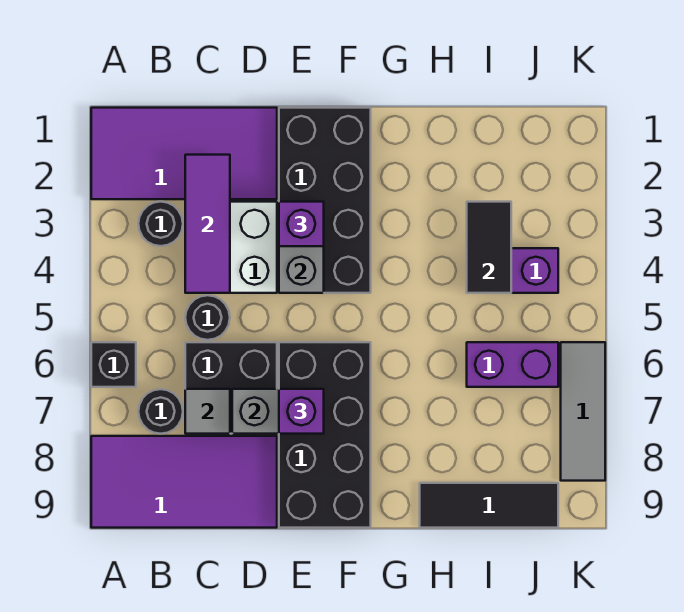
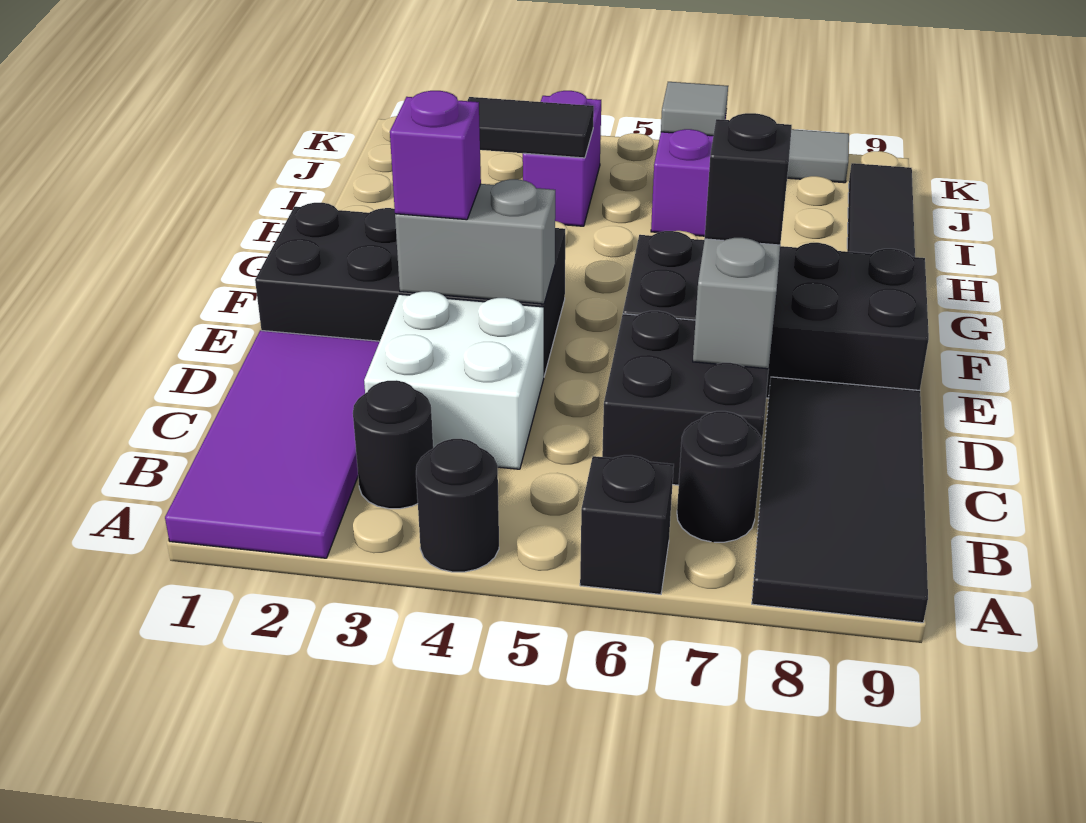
purple tile A8:D9 level 1 -> black tile A8:D9 level 1
purple tile C2:C4 level 2 -> none
black round brick C5 level 1 -> black round brick A4 level 1
grey tile C7 level 2 -> grey tile J6 level 2
purple brick E7 level 3 -> black brick E7 level 3

